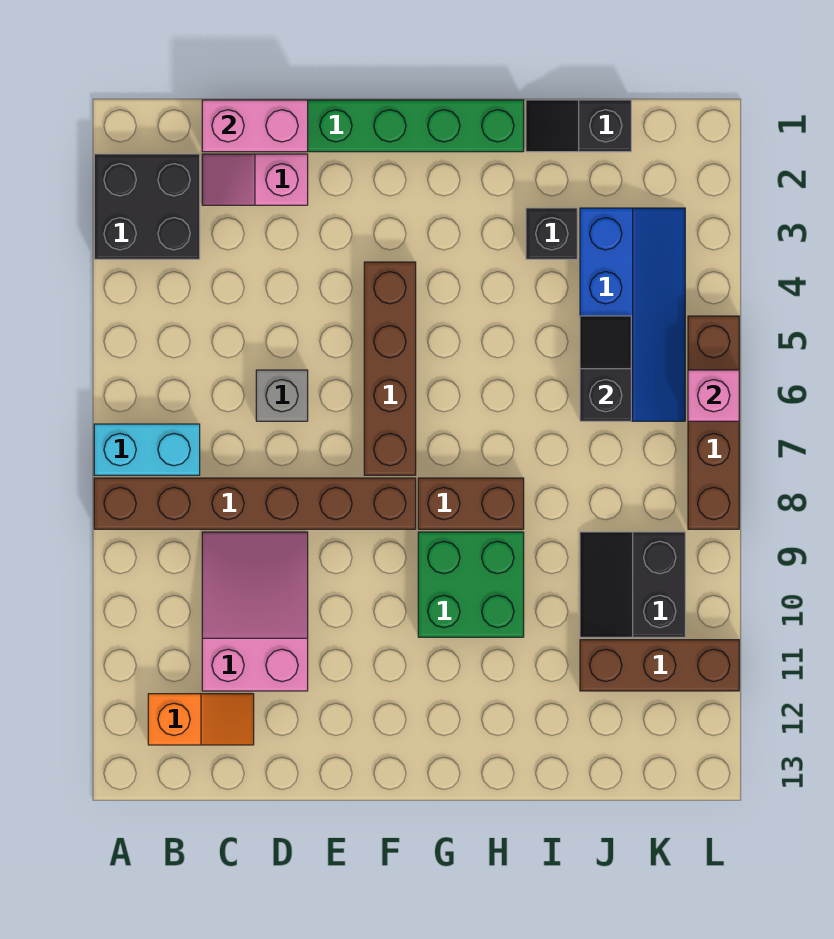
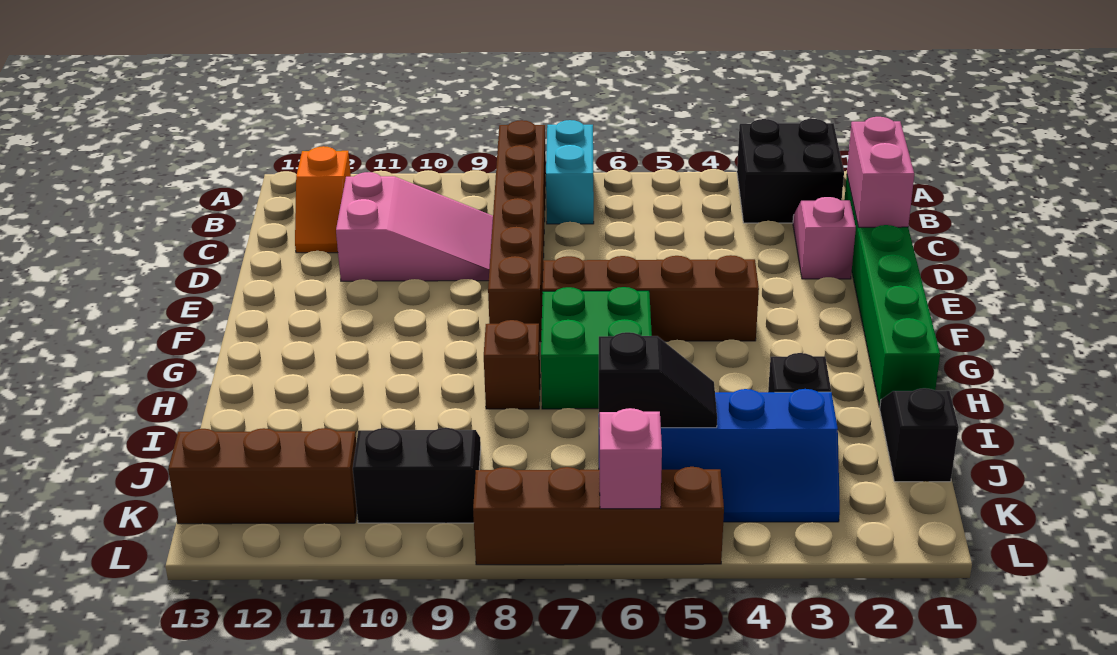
grey brick D6 level 1 -> none
brown brick G8:H8 level 1 -> brown brick H8 level 1
green brick G9:H10 level 1 -> green brick G6:H7 level 1
brown brick J11:L11 level 1 -> brown brick K11:K13 level 1

